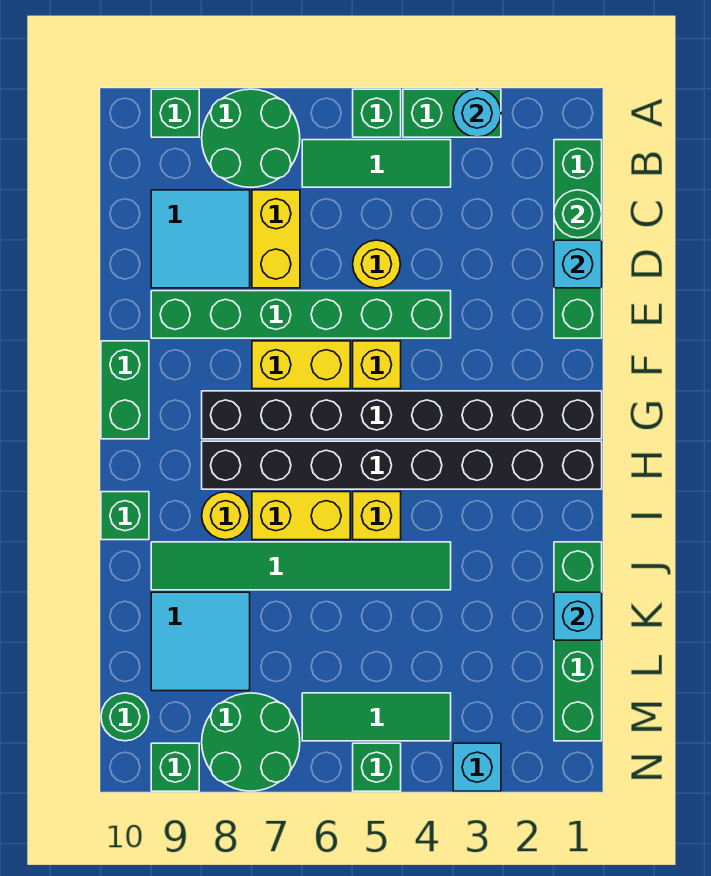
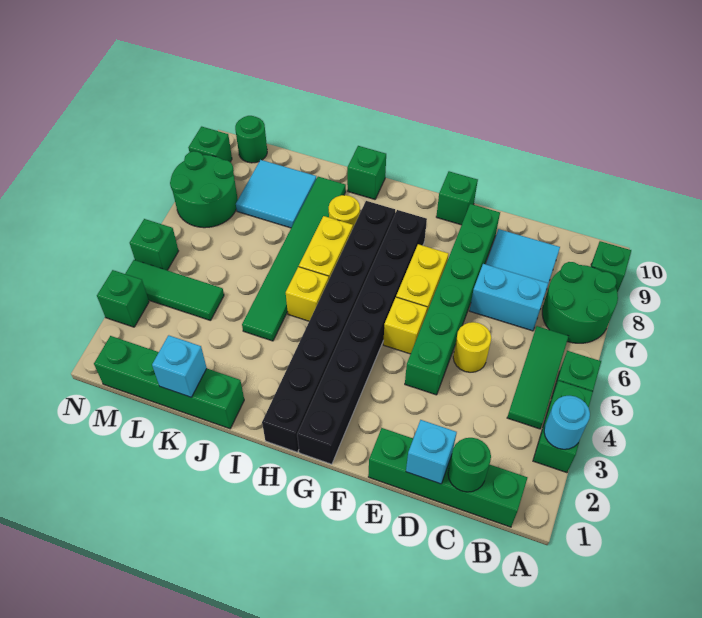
yellow brick C7:D7 level 1 -> cyan brick C7:D7 level 1
green brick F10:G10 level 1 -> green brick F10 level 1
green tile M4:M6 level 1 -> green tile L4:N4 level 1
cyan brick N3 level 1 -> green brick N3 level 1

